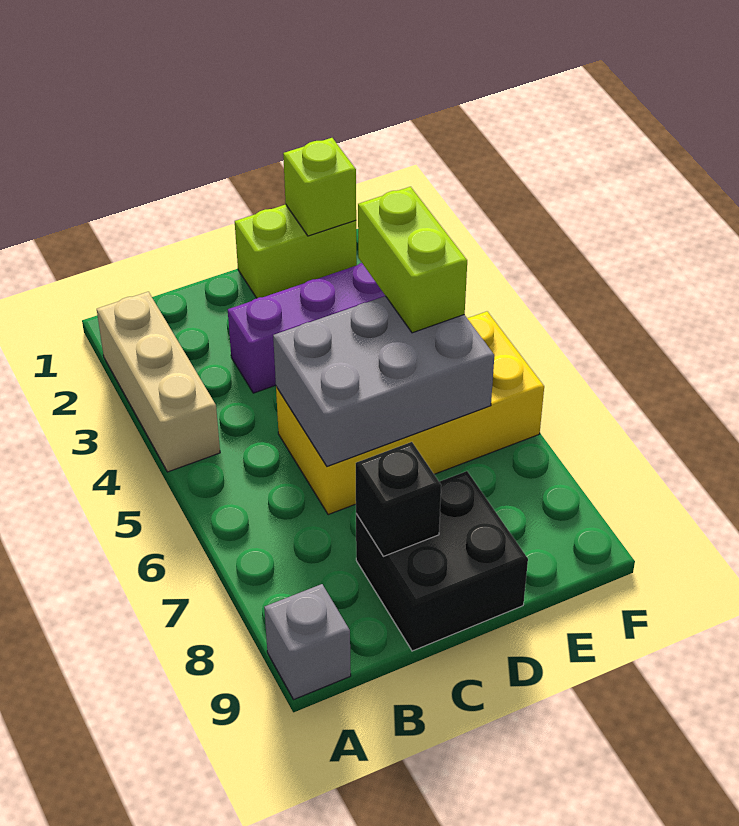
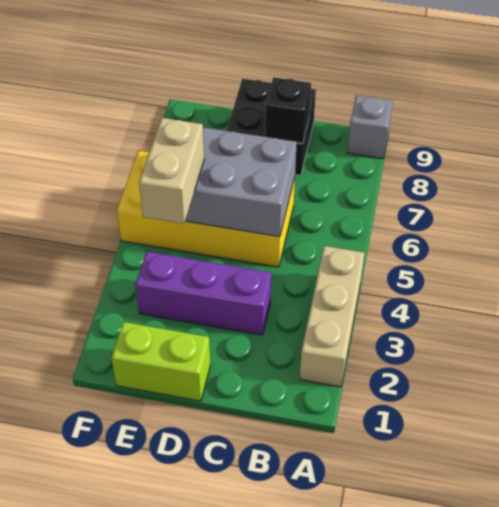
lime brick E1 level 2 -> none
lime brick E4:E5 level 3 -> tan brick E4:E5 level 3

